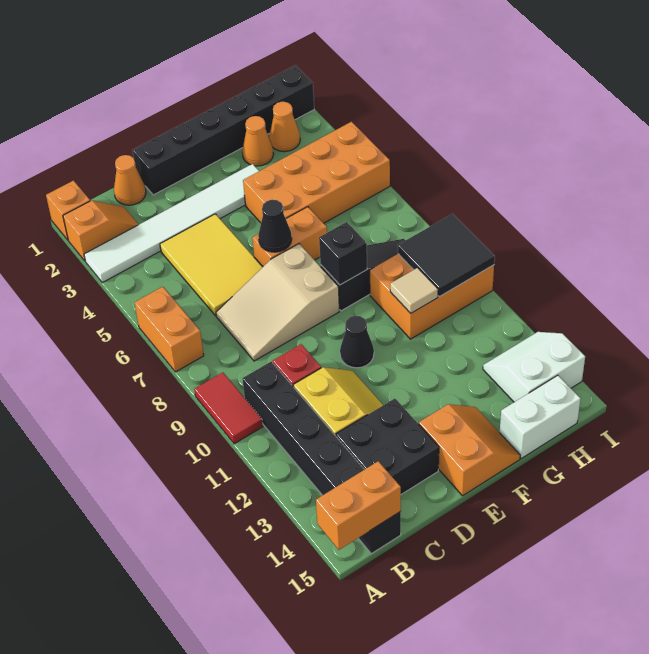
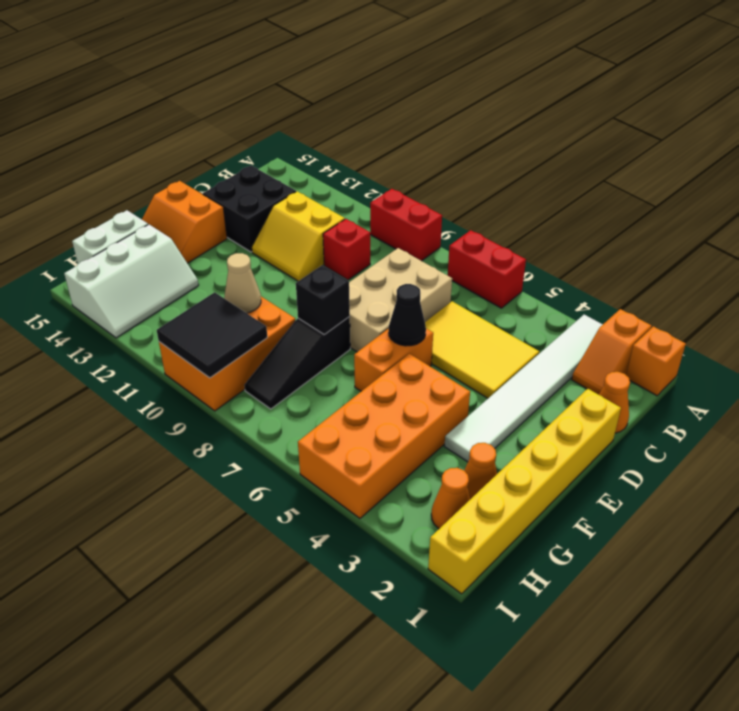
orange brick A6:A7 level 1 -> red brick A6:A7 level 1
red tile A9:A10 level 1 -> red brick A9:A10 level 1
orange brick A15:B15 level 2 -> none
black brick B10:B15 level 1 -> none
tan slope C7:E8 level 1 top E -> tan brick C7:E8 level 1
black brick D1:I1 level 1 -> yellow brick D1:I1 level 1
black cone E10 level 1 -> none
tan tile G10 level 2 -> tan cone G10 level 2
white slope H13:I14 level 1 top 14 -> white slope G13:I14 level 1 top 14

